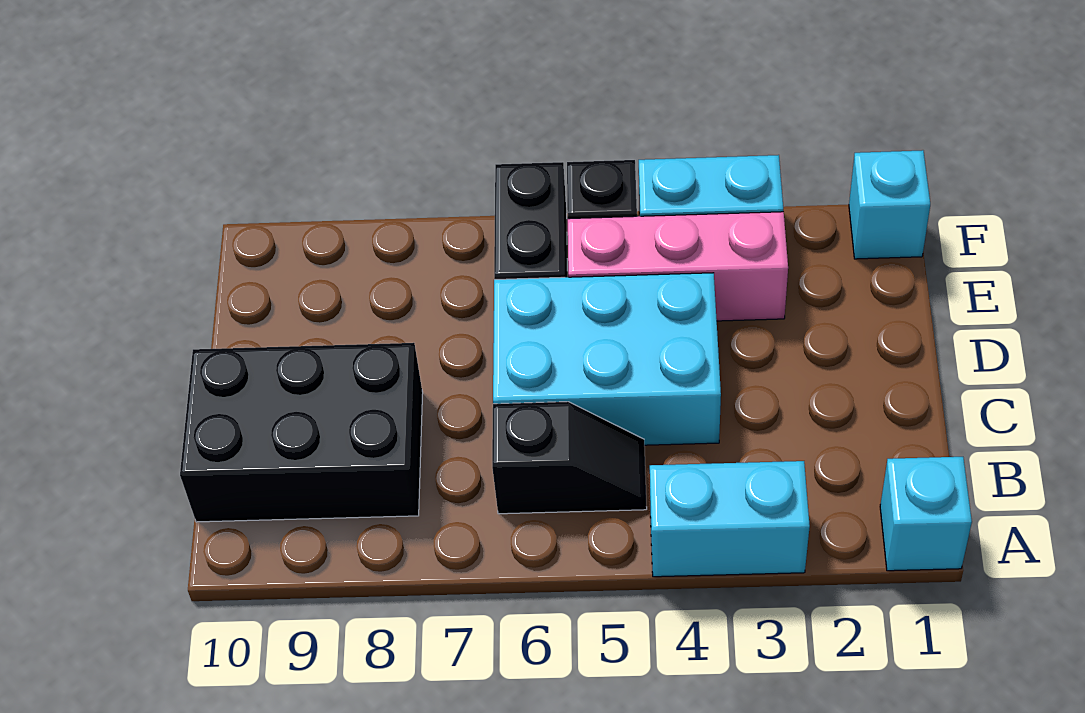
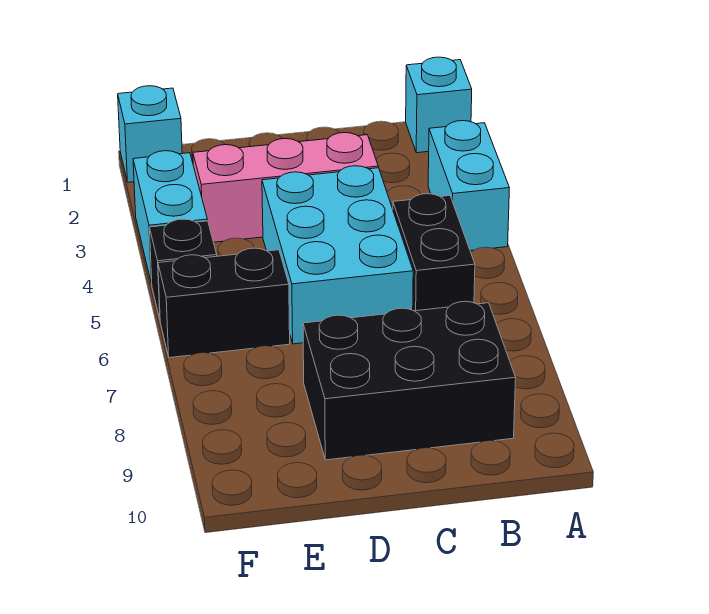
black slope B5:B6 level 1 top 6 -> black brick B5:B6 level 1
black brick B8:C10 level 1 -> black brick B8:D9 level 1
pink brick E3:E5 level 1 -> pink brick C3:E3 level 1

